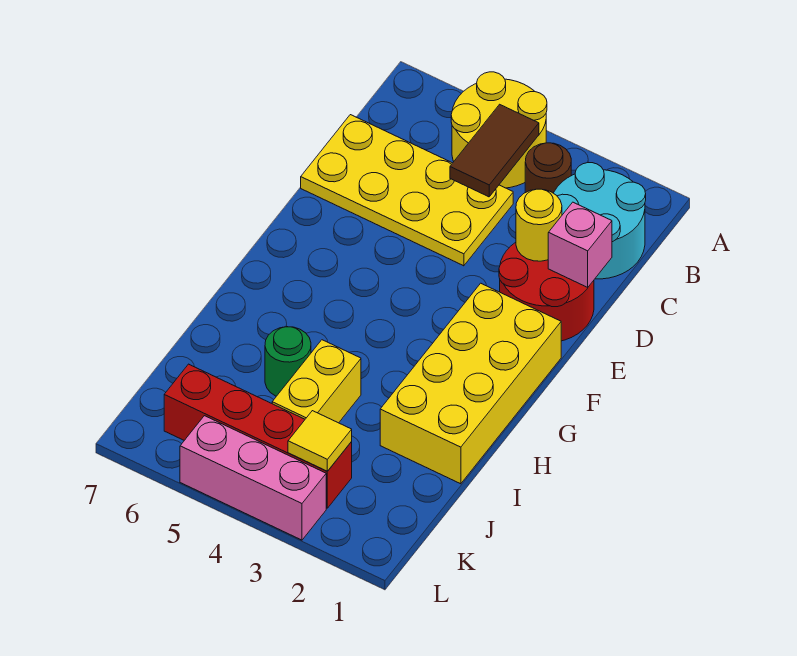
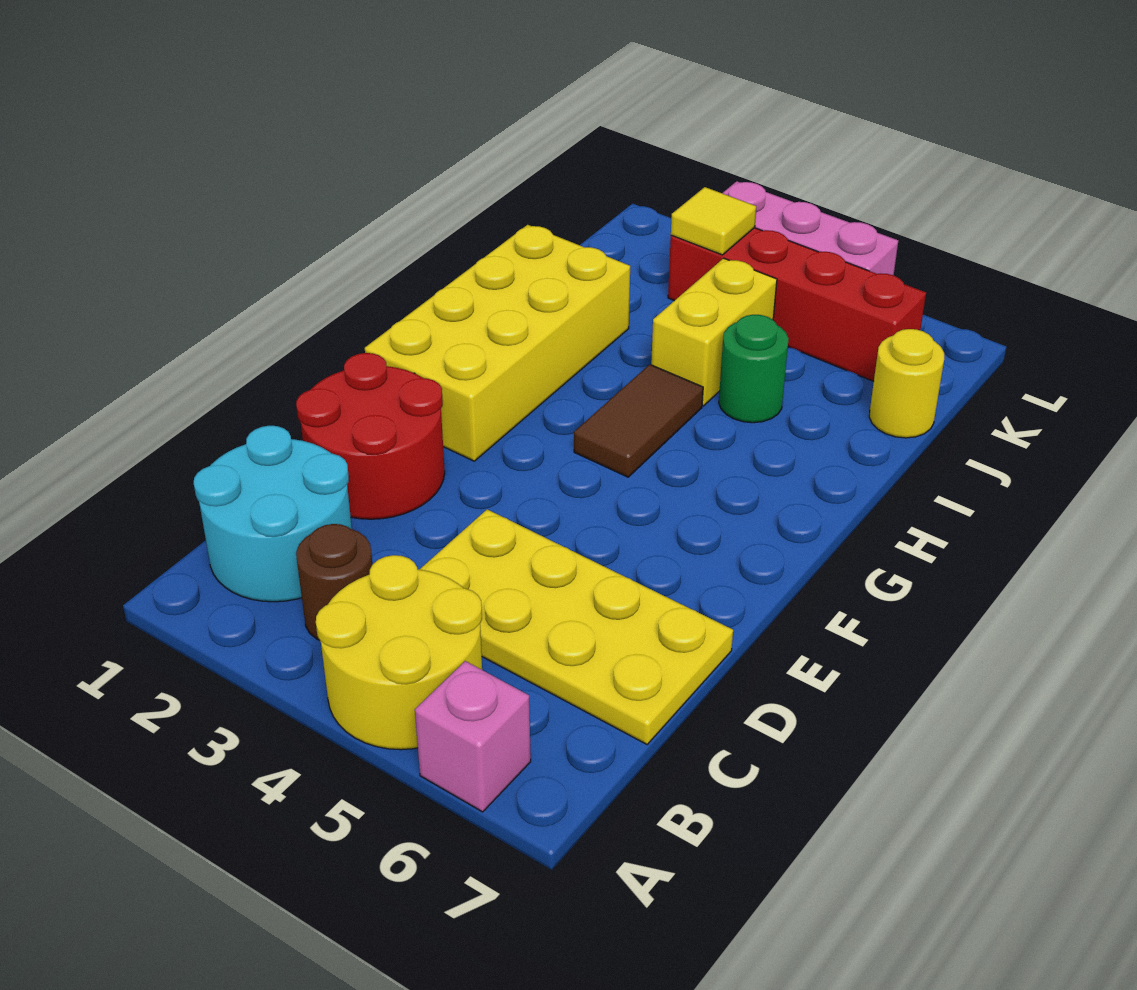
brown tile B4:C4 level 2 -> brown tile G4:H4 level 1
pink brick D1 level 2 -> pink brick A6 level 1
yellow round brick D2 level 2 -> yellow round brick J7 level 1

